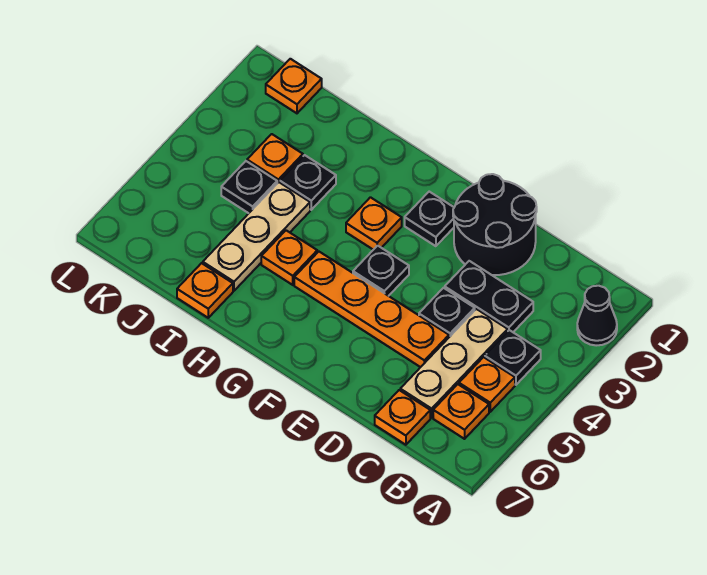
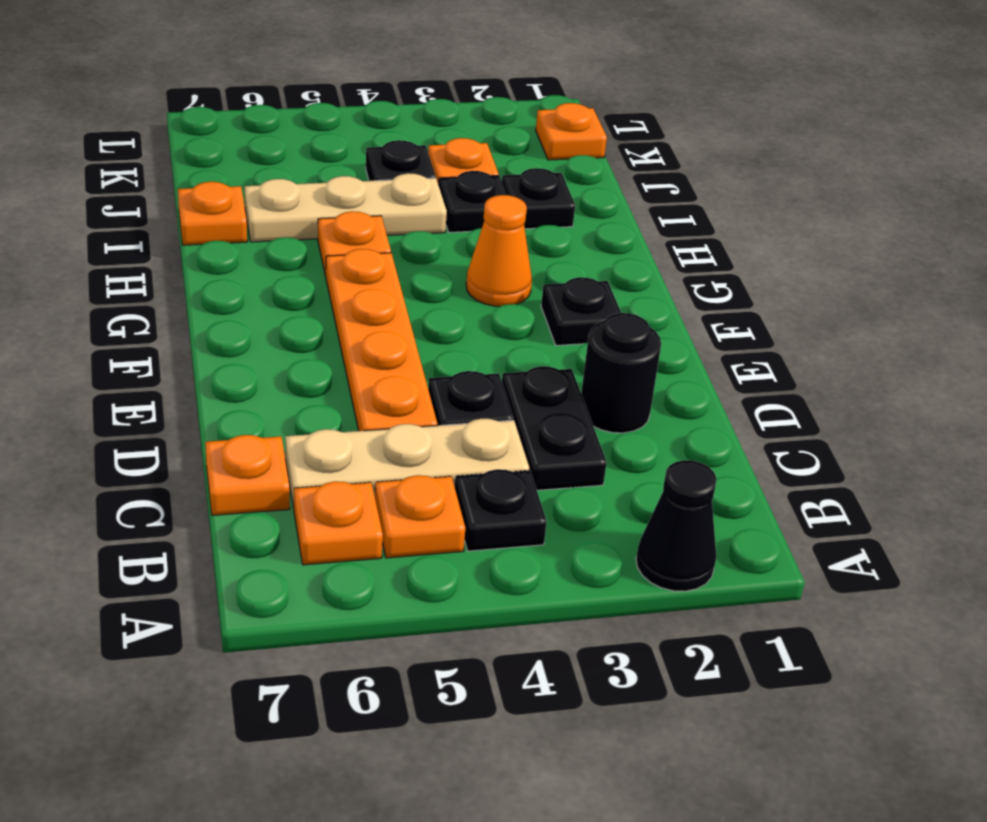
black round brick D1:E2 level 1 -> black round brick D2 level 1
black plate F4 level 1 -> black plate I2 level 1
orange plate G3 level 1 -> orange cone G3 level 1

